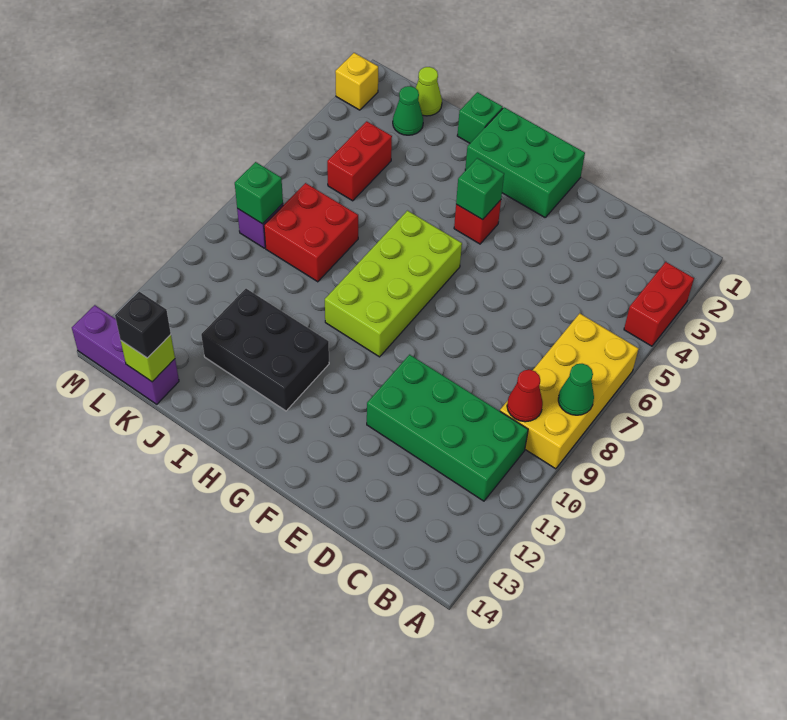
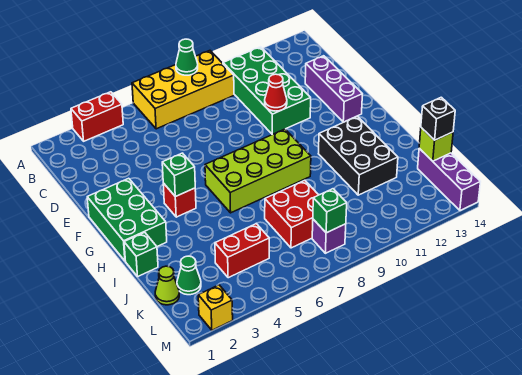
red cone B9 level 2 -> red cone E10 level 2
none -> purple brick D13:F13 level 1

